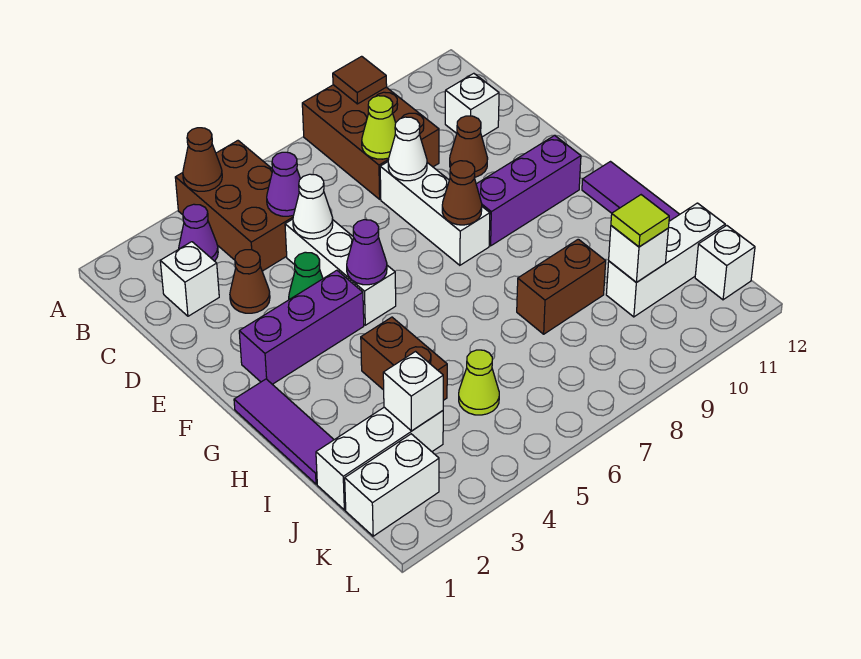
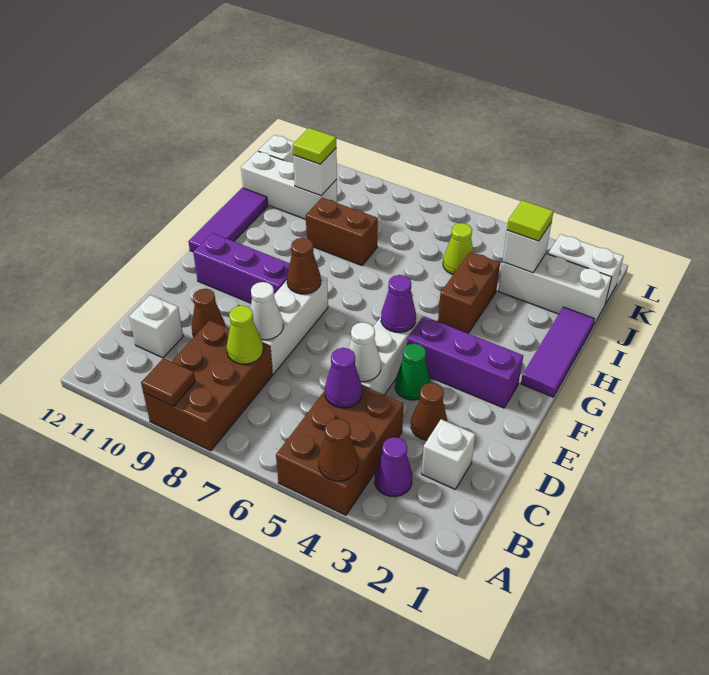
none -> lime tile J3 level 3

